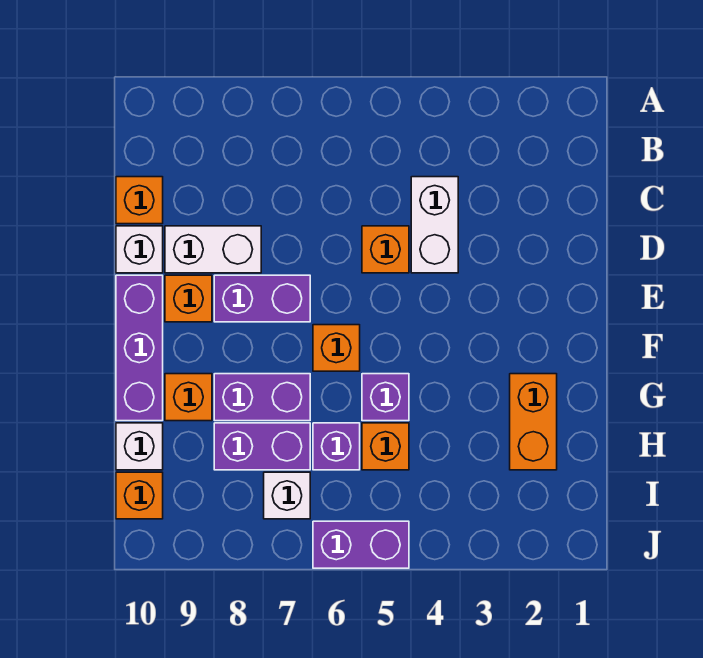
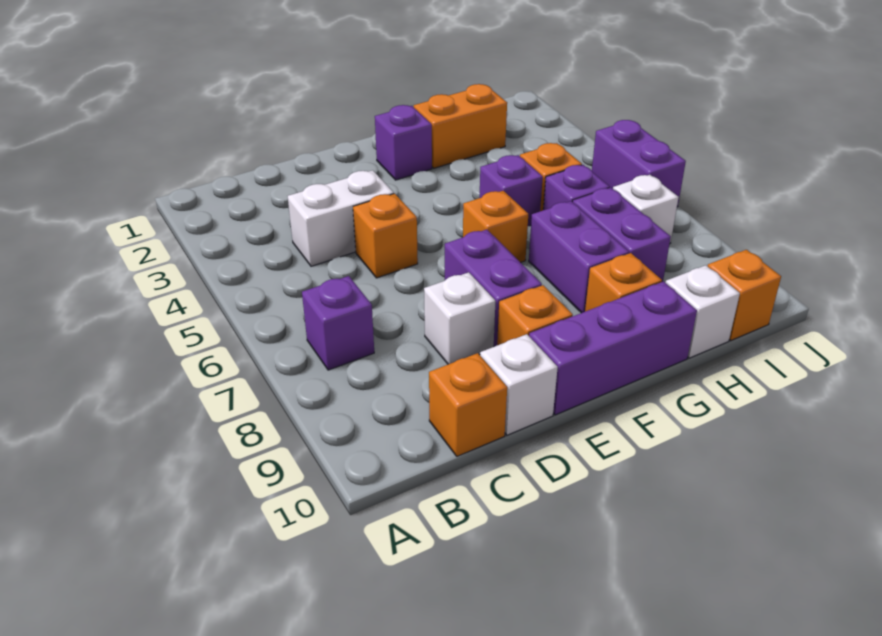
none -> purple brick B7 level 1
white brick D8:D9 level 1 -> white brick D8 level 1
none -> purple brick F2 level 1

